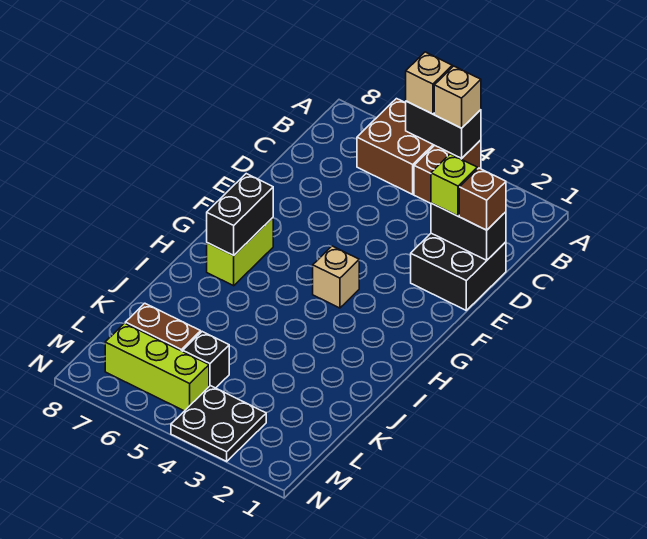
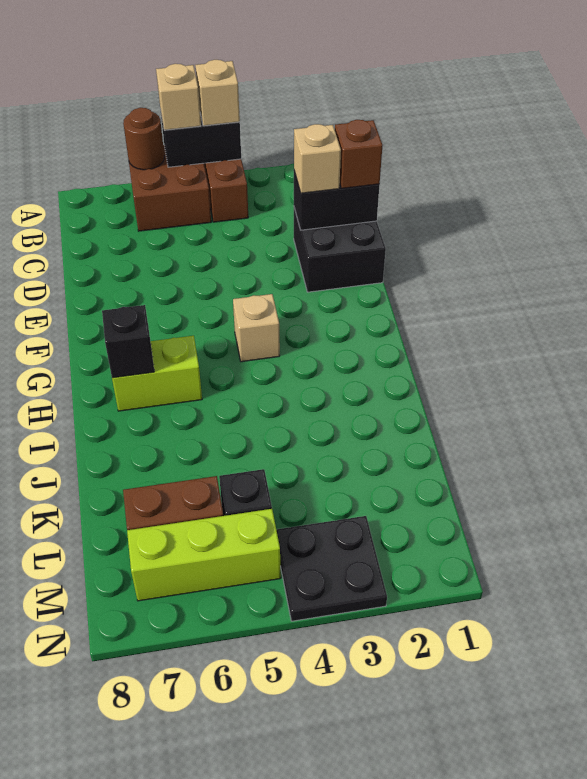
none -> brown round brick A6 level 2
lime brick D2 level 3 -> tan brick D2 level 3
lime brick G7:H7 level 1 -> lime brick H6:H7 level 1
black brick G7:H7 level 2 -> black brick H7 level 2

